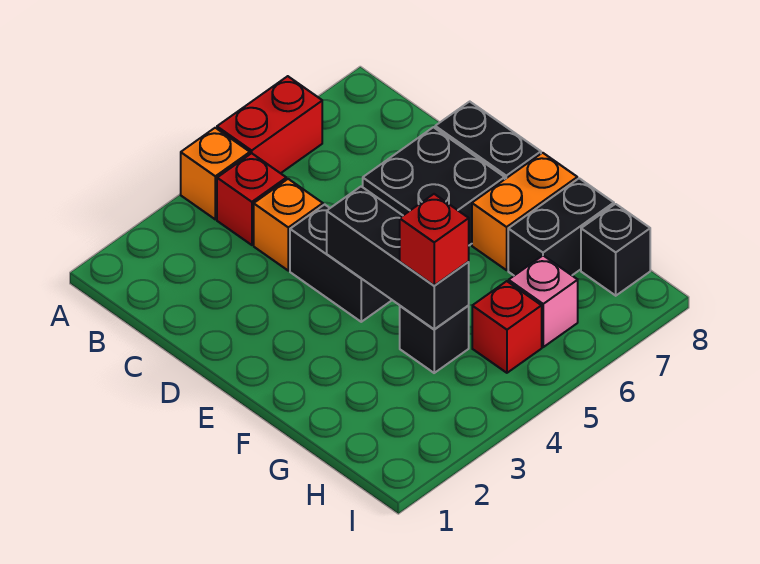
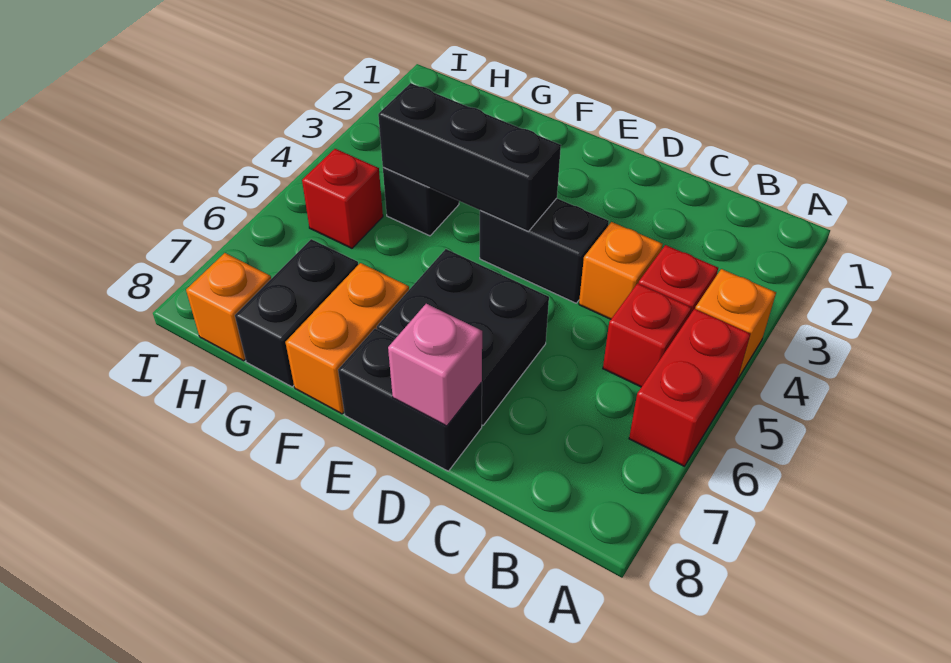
red brick G4 level 3 -> red brick B5 level 1
pink brick H6 level 1 -> pink brick D8 level 2
black brick H8 level 1 -> orange brick H8 level 1

